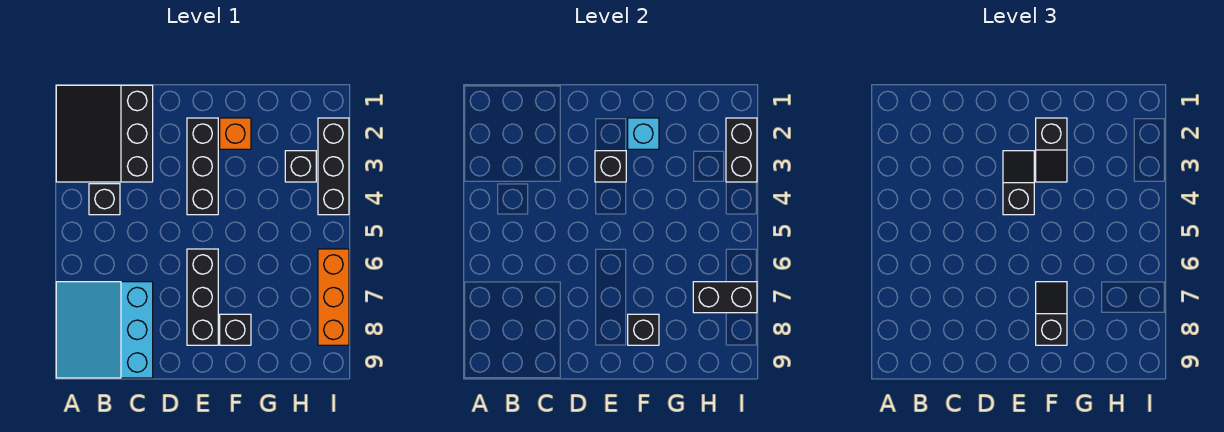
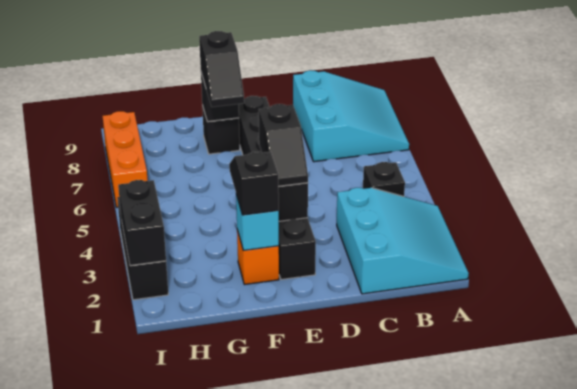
black slope A1:C3 level 1 top C -> cyan slope A1:C3 level 1 top C
black brick H3 level 1 -> none
black brick H7:I7 level 2 -> none

